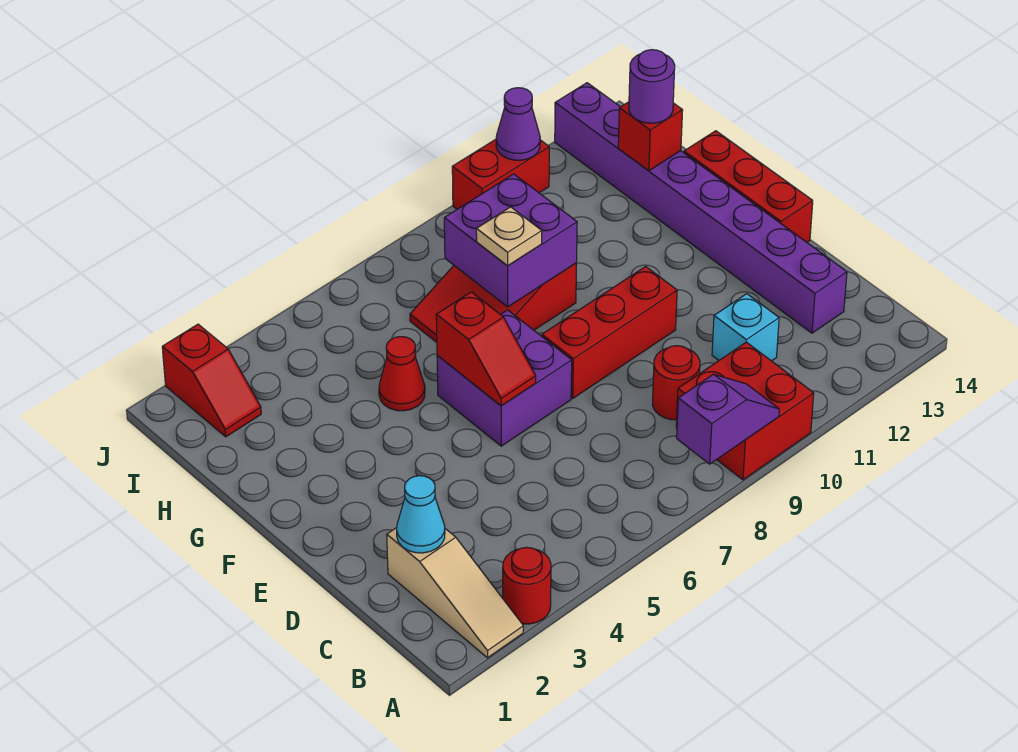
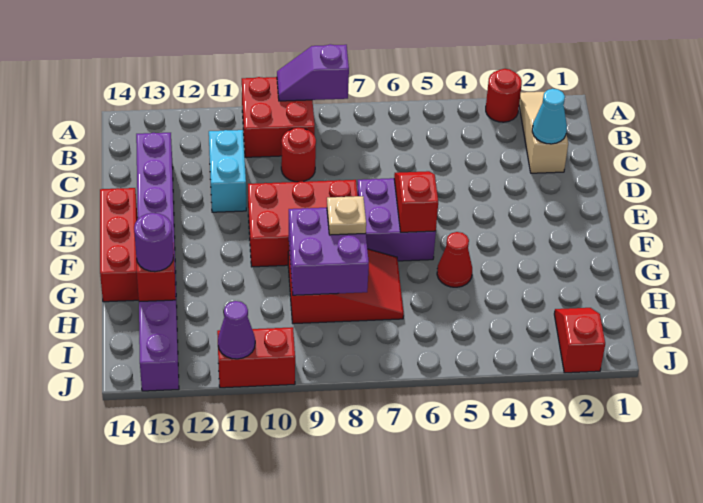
cyan brick C11 level 1 -> cyan brick C11:D11 level 1
red brick E8:E10 level 1 -> red brick E8:F10 level 1

